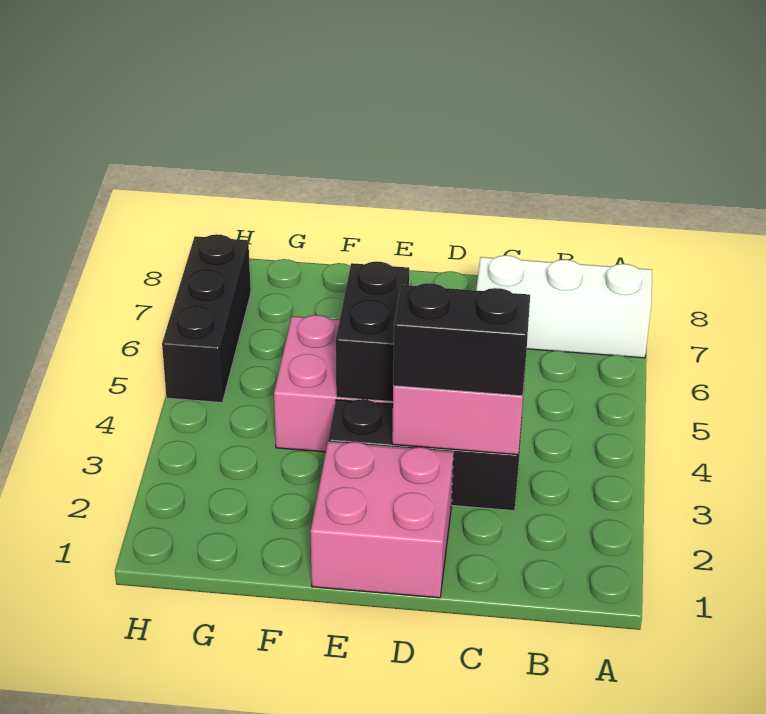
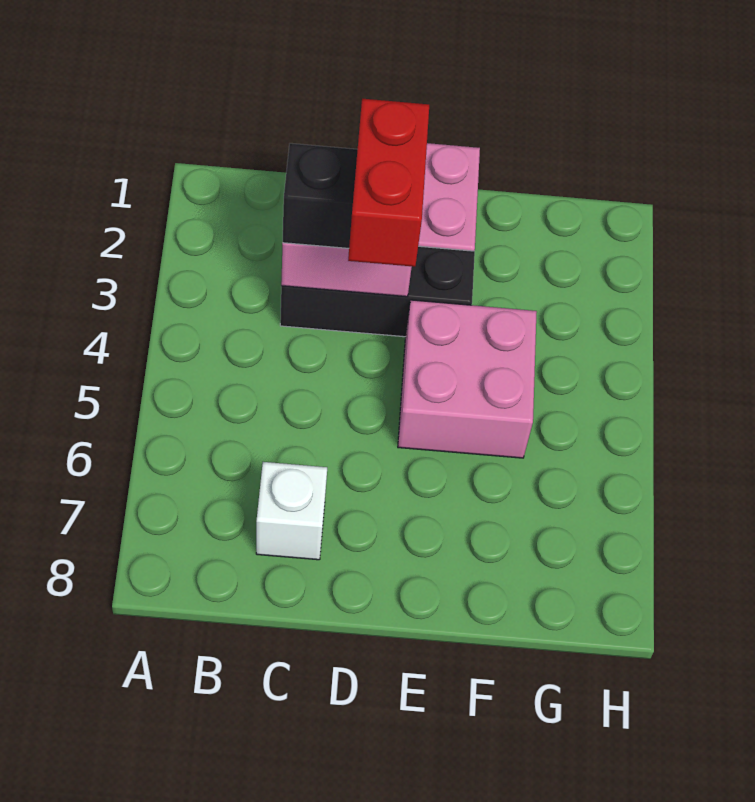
white brick A7:C7 level 1 -> white brick C7 level 1
none -> red brick D3:D4 level 4
black brick E4:E5 level 2 -> none
black brick H5:H7 level 1 -> none

